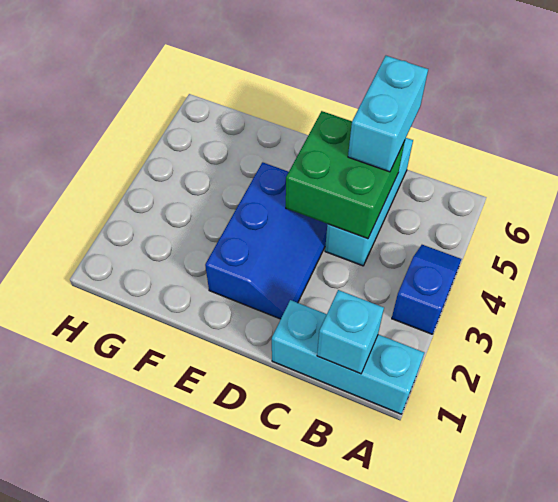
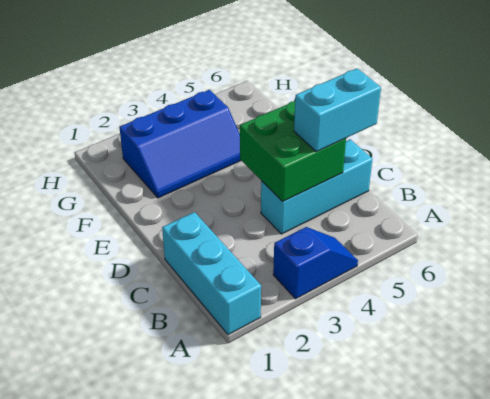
cyan brick B1 level 2 -> none
blue slope D2:E4 level 1 top E -> blue slope F2:G4 level 1 top G

